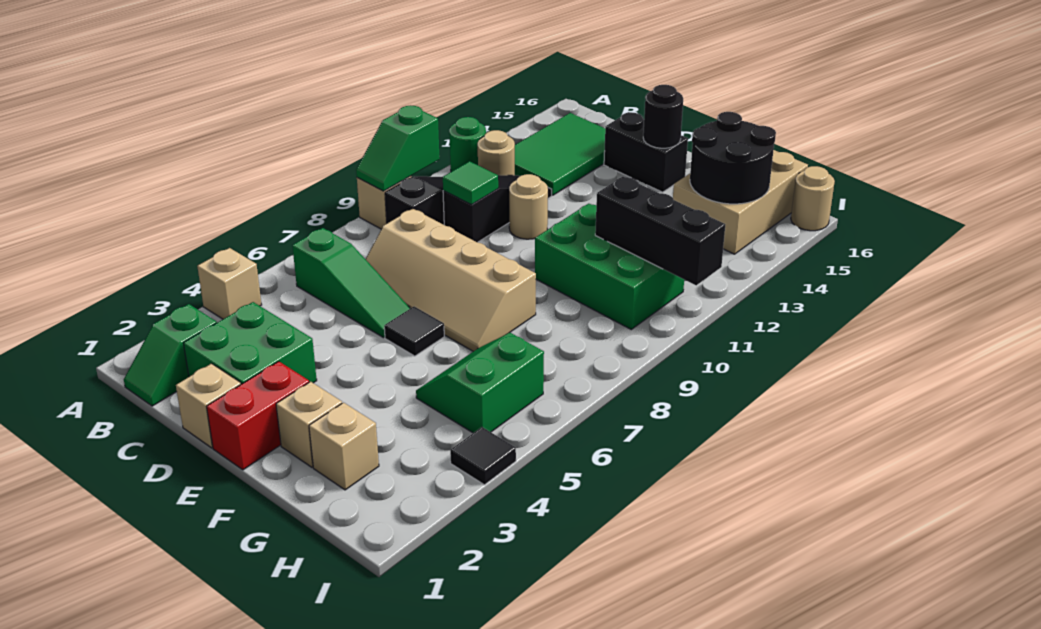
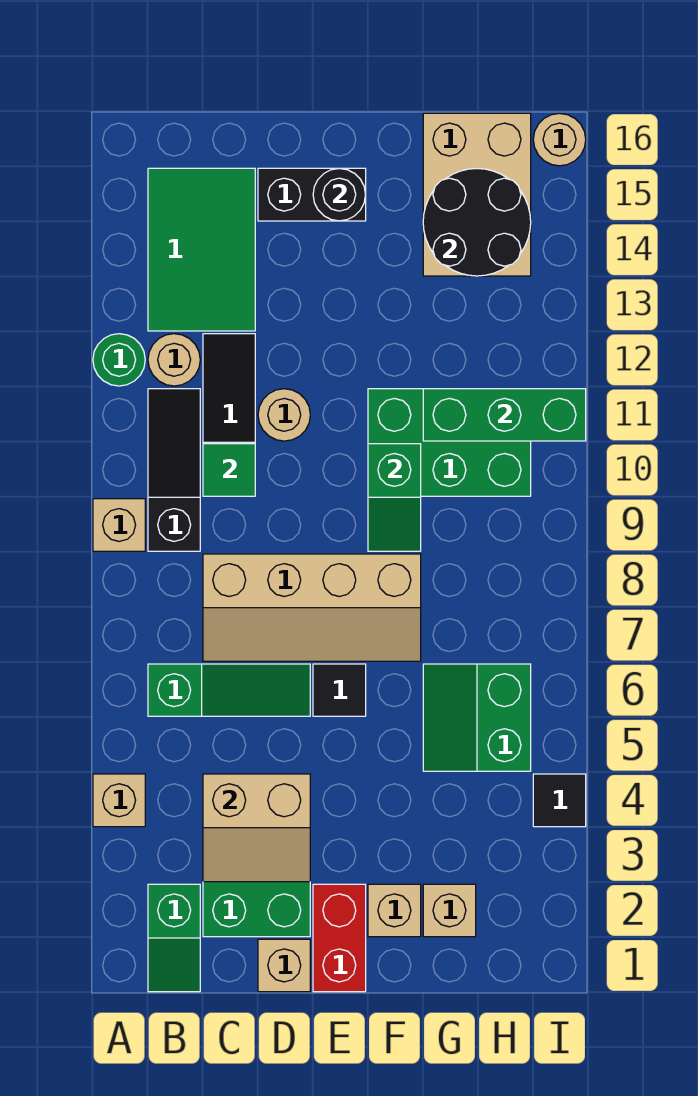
green slope A9:A10 level 2 top 10 -> green slope F9:F10 level 2 top 10
none -> tan slope C3:D4 level 2 top 4
black brick G11:I11 level 2 -> green brick G11:I11 level 2

